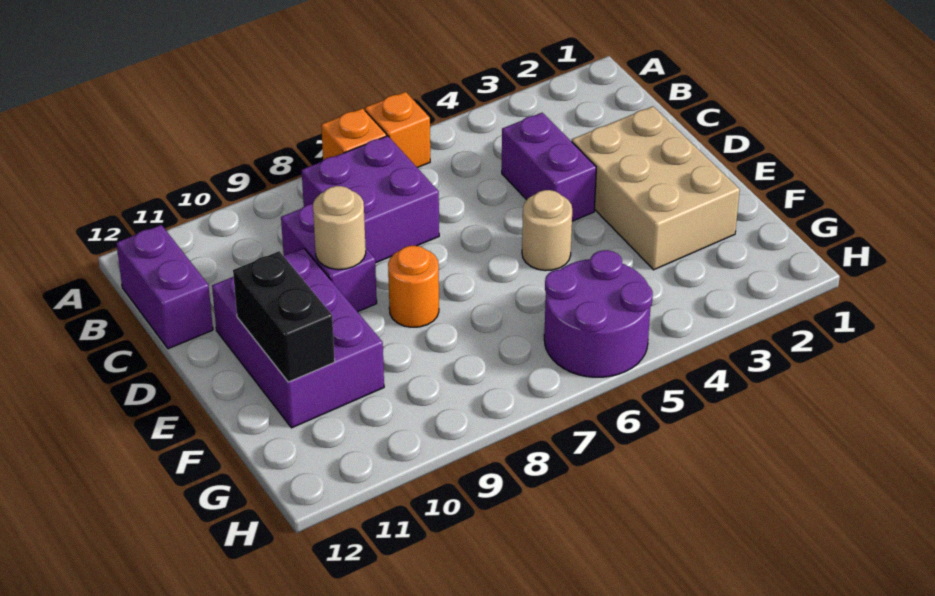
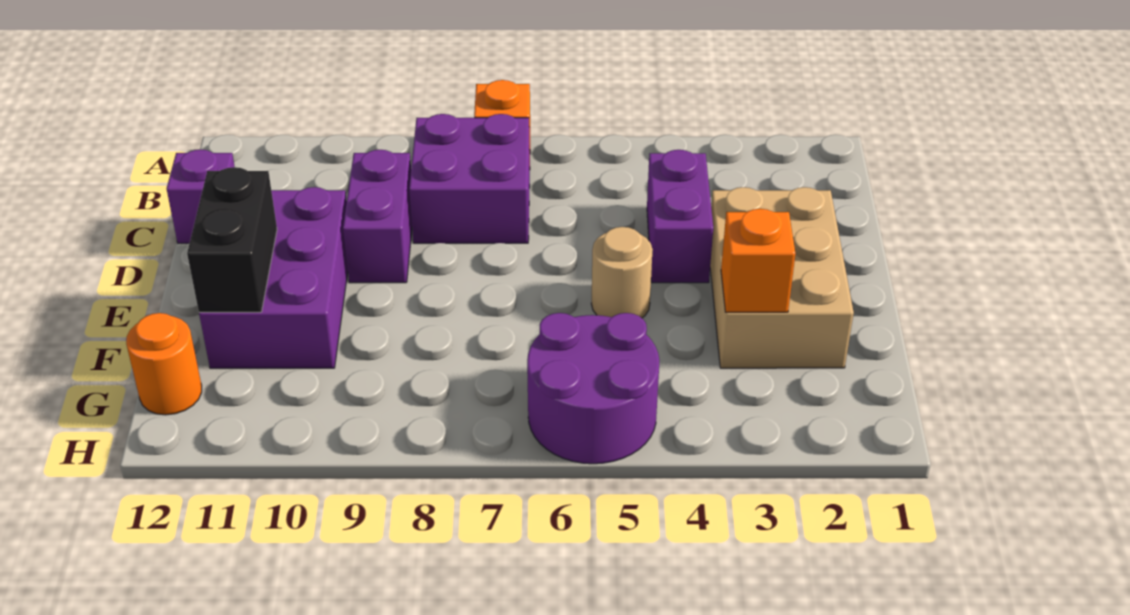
orange brick A6 level 1 -> orange brick F3 level 2
purple brick B12:C12 level 1 -> purple brick C12 level 1
tan round brick D9 level 2 -> none
orange round brick E8 level 1 -> orange round brick G12 level 1

